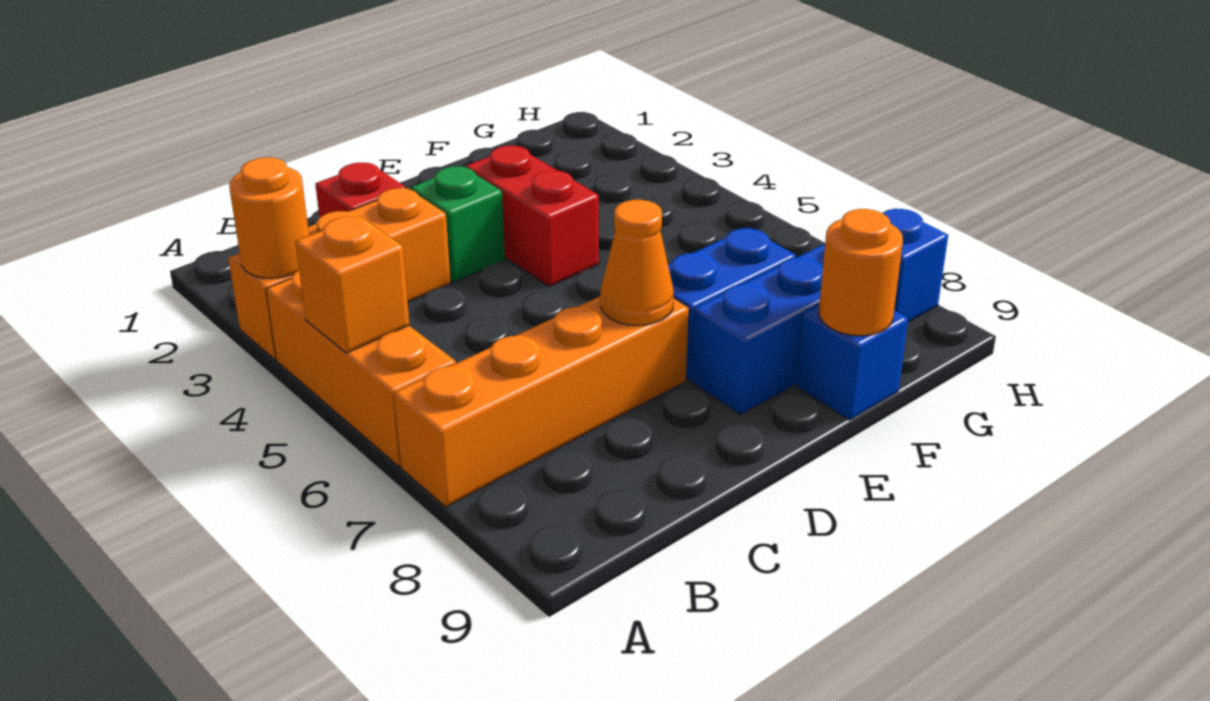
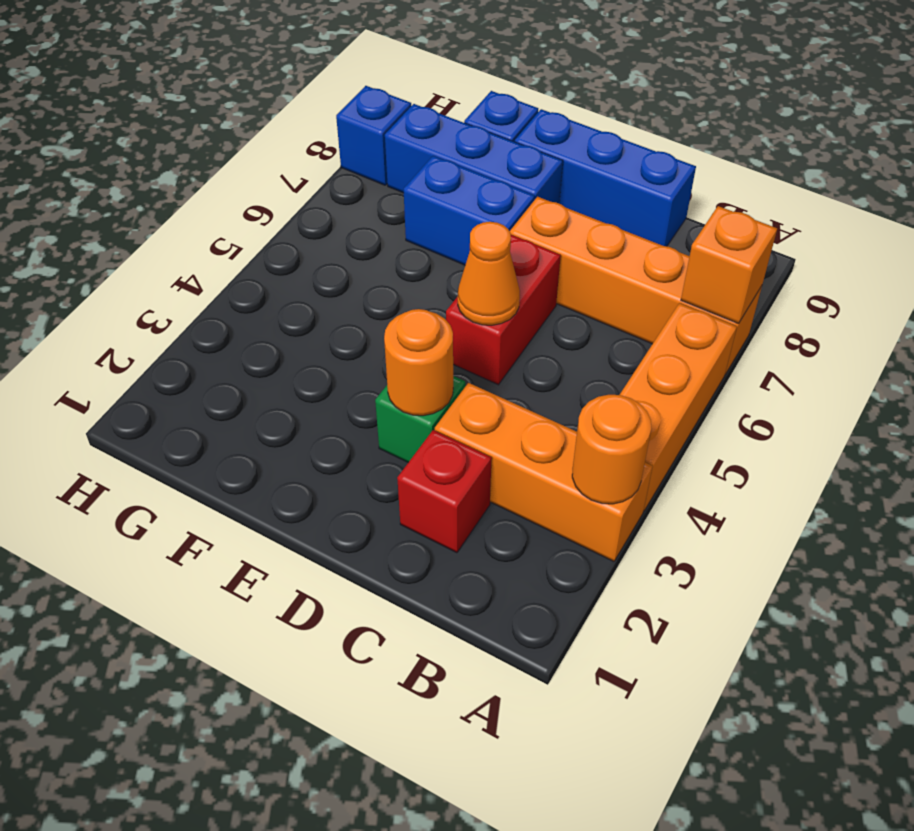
orange brick A5 level 2 -> orange brick A7 level 2
none -> blue brick C9:E9 level 1
orange cone D7 level 2 -> orange cone D5 level 2
red brick E3:E4 level 1 -> red brick D5:D6 level 1
orange round brick F9 level 2 -> orange round brick D3 level 2

